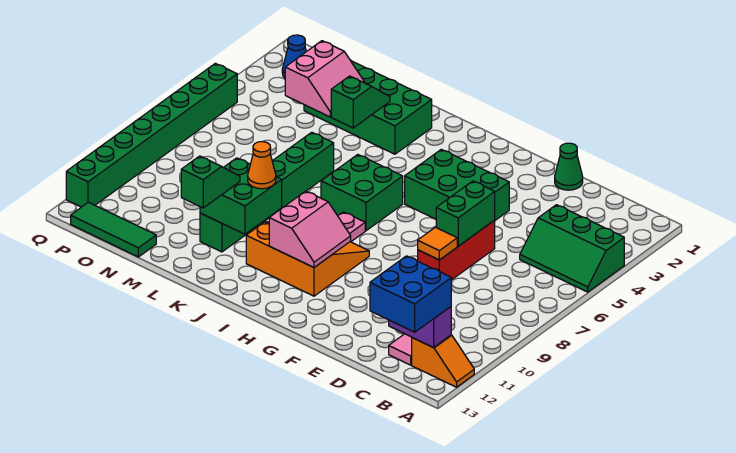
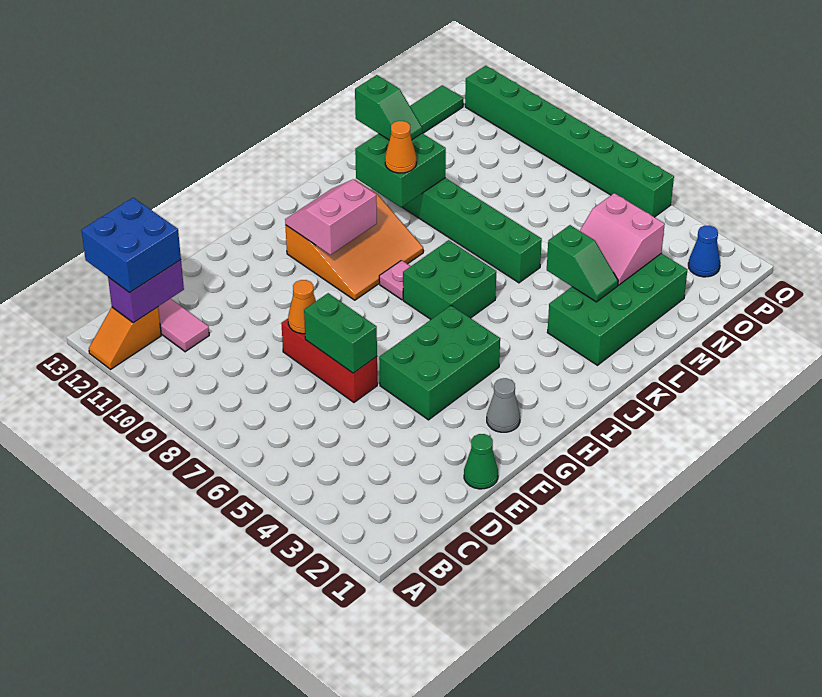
green slope A4:C5 level 1 top 4 -> none
orange tile E8 level 2 -> orange cone E8 level 2
none -> grey cone G2 level 1
pink slope H10:I11 level 2 top I -> pink slope H10:I11 level 2 top 10

